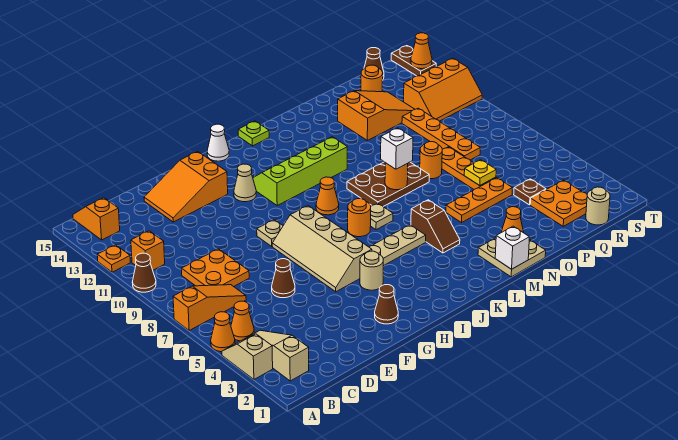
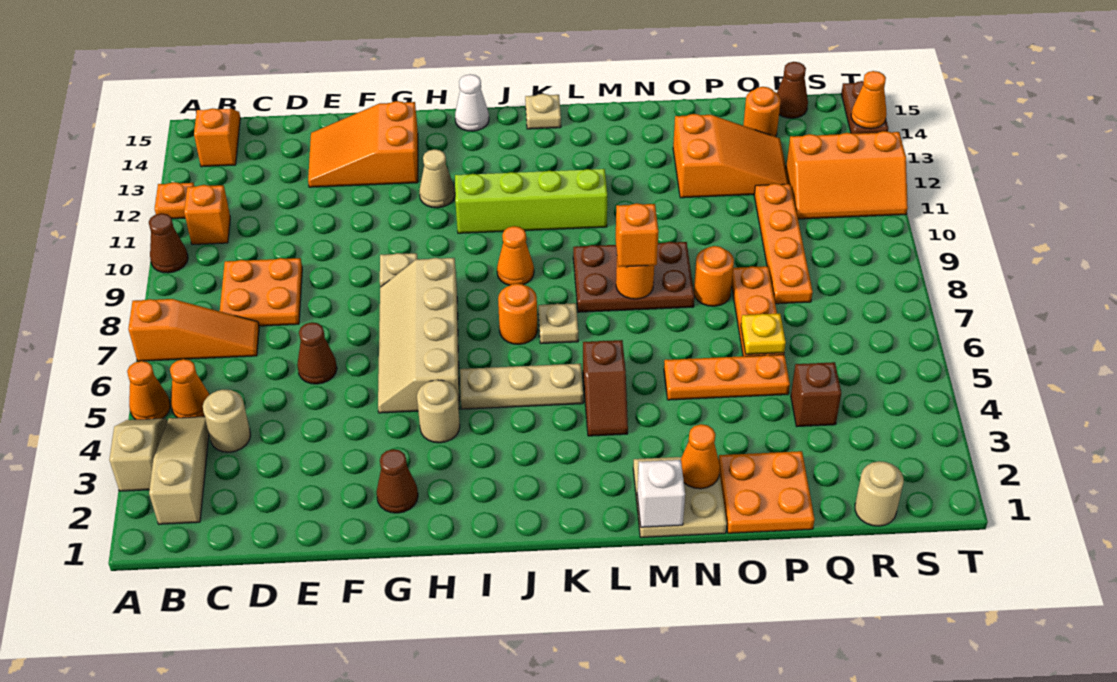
none -> tan round brick C4 level 1
lime plate K15 level 1 -> tan plate K15 level 1
white brick M8 level 3 -> orange brick M8 level 3
orange plate Q2:R3 level 1 -> orange plate O1:P2 level 1
brown plate Q4 level 1 -> brown brick Q4 level 1

